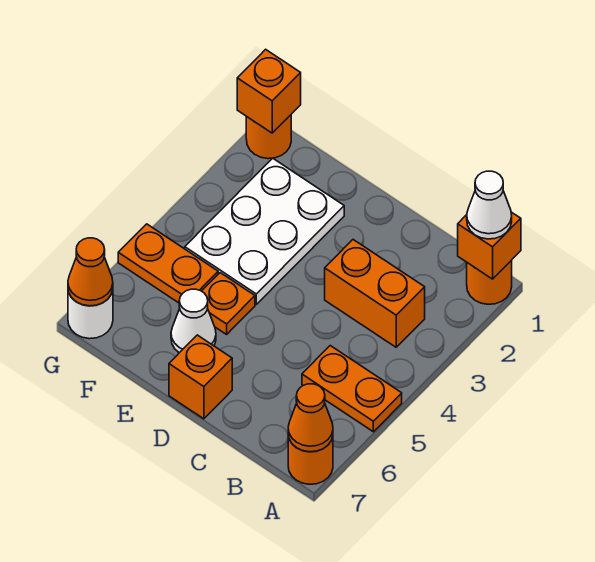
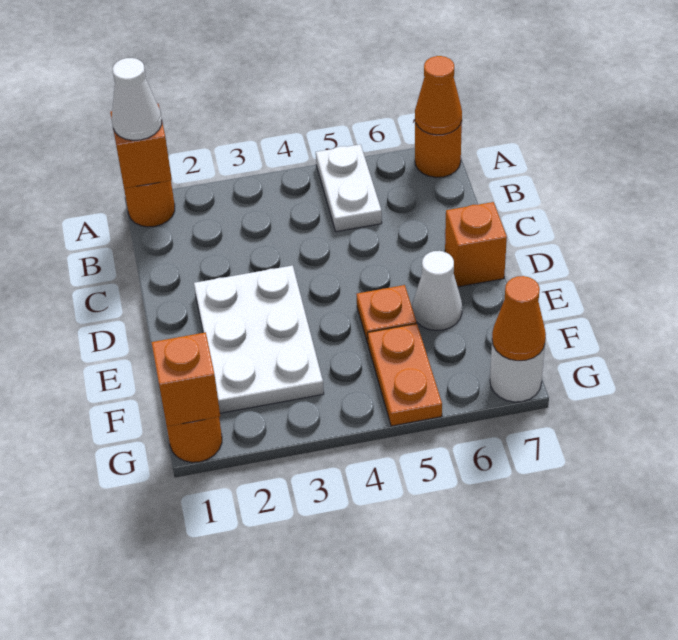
orange plate A5:B5 level 1 -> white plate A5:B5 level 1
orange brick B3:C3 level 1 -> none
white plate E2:F4 level 1 -> white plate D2:F3 level 1

